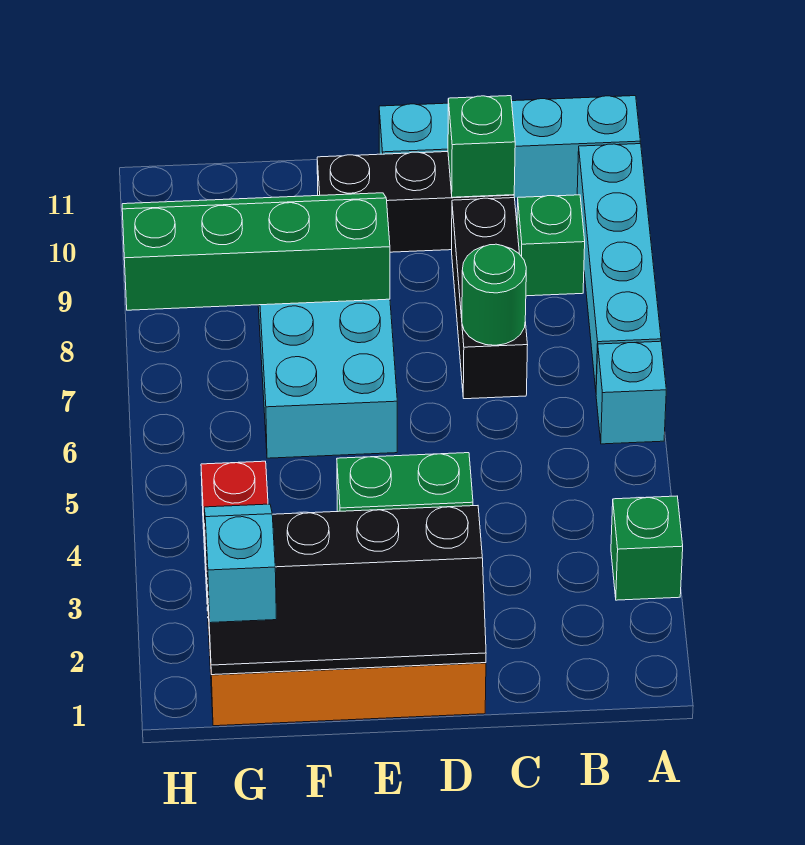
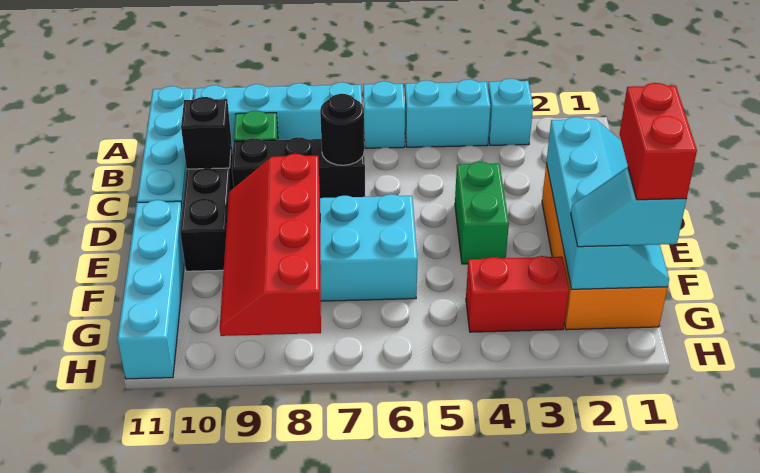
green brick A3 level 1 -> cyan brick A3 level 1
none -> cyan brick A4:A5 level 1
green round brick C7 level 2 -> black round brick C7 level 2
green brick C10 level 2 -> black brick C10 level 2
black slope D1:G2 level 2 top 2 -> cyan slope D1:G2 level 2 top 2
green slope E8:H9 level 2 top 8 -> red slope E8:H9 level 2 top 8
none -> cyan brick E11:H11 level 1
none -> red brick F1:G1 level 4

